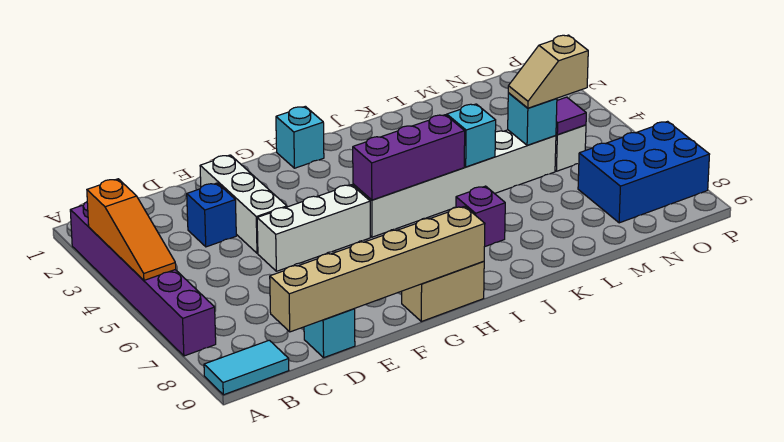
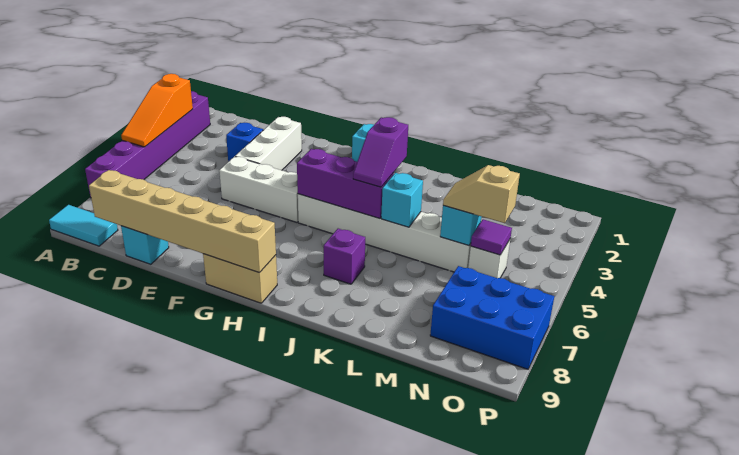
none -> purple slope J4:J5 level 3 top 4

